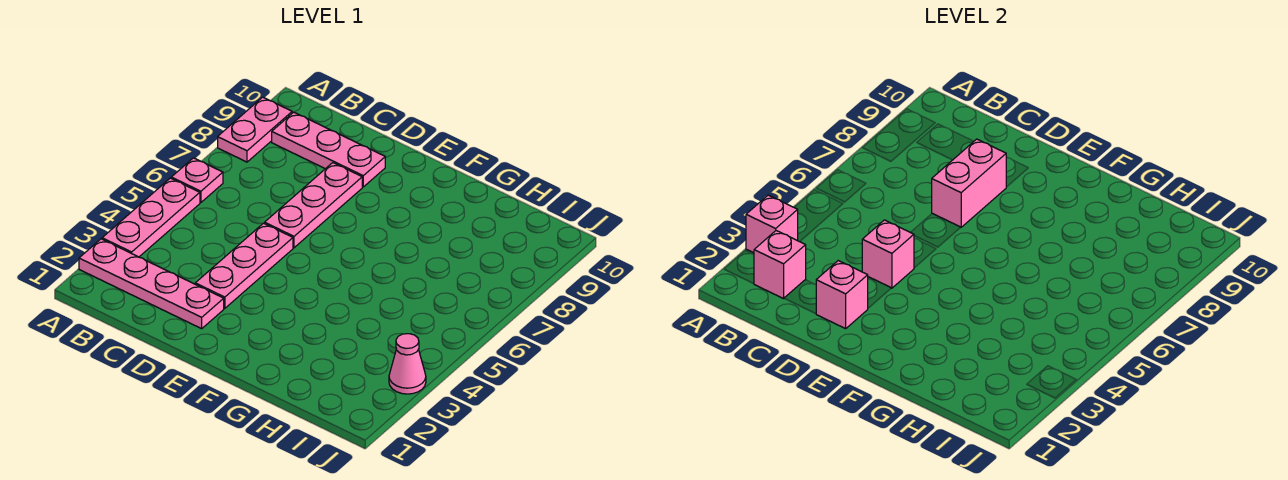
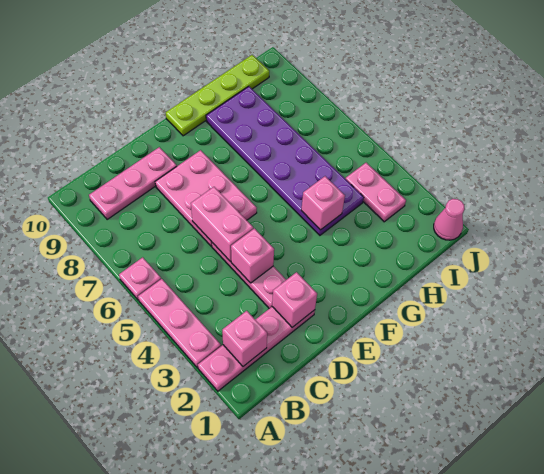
pink brick A3 level 2 -> pink brick G4 level 2
pink plate A8:A9 level 1 -> pink plate I3:I4 level 1
pink plate D6:D8 level 1 -> pink plate D6:E8 level 1
pink brick D7:D8 level 2 -> pink brick D5:D6 level 2
none -> lime plate F10:I10 level 1
none -> purple plate G4:H9 level 1
pink cone J3 level 1 -> pink cone J1 level 1

